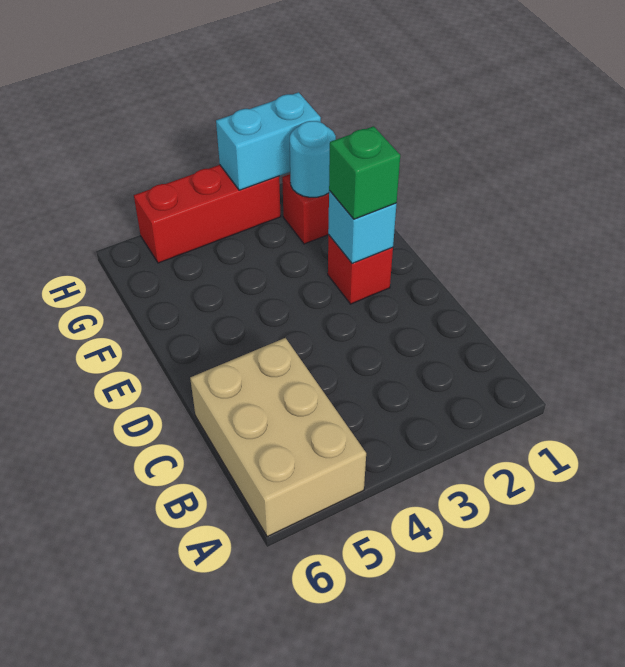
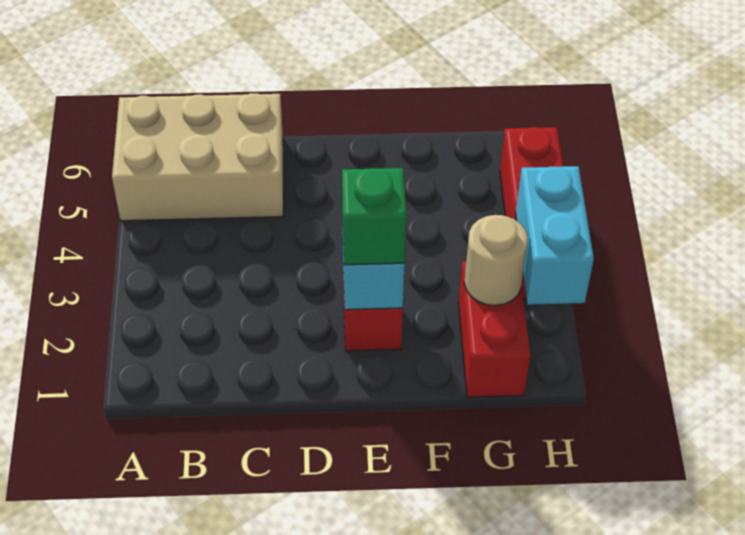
cyan round brick G2 level 2 -> tan round brick G2 level 2

